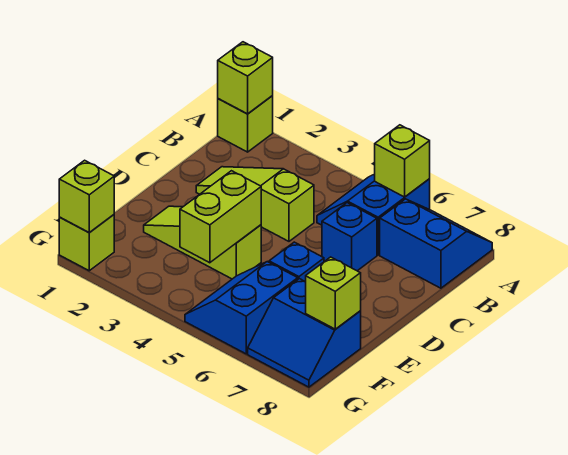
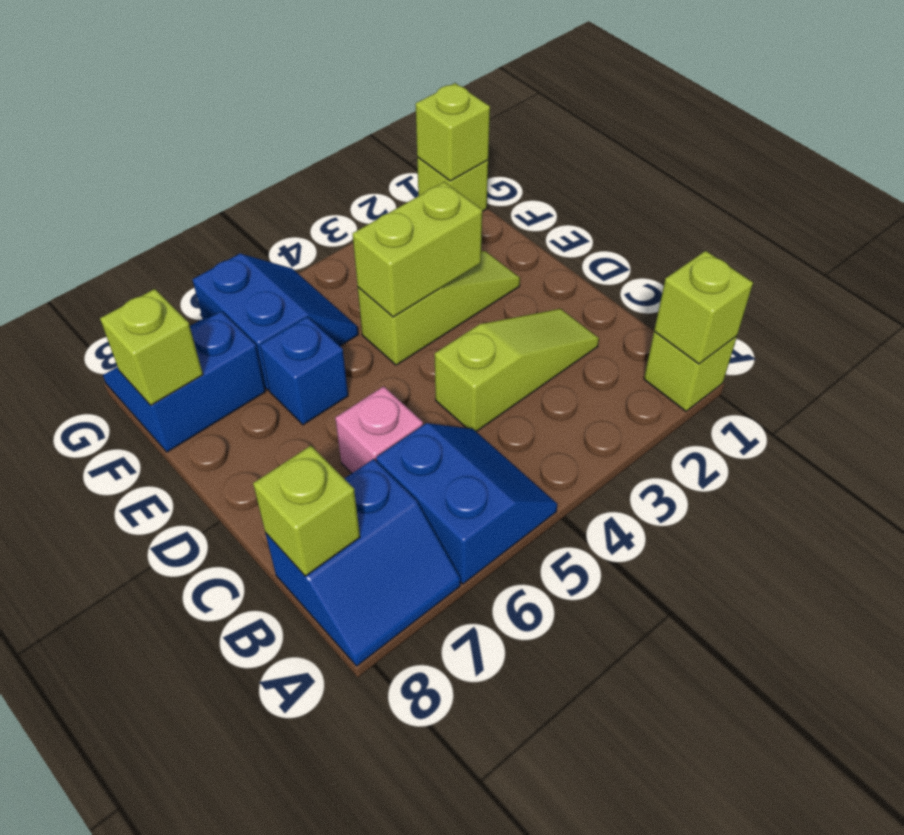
lime brick A6 level 2 -> lime brick B8 level 2
blue brick C6 level 1 -> pink brick C6 level 1
lime brick E4:F4 level 2 -> lime brick E3:E4 level 2

